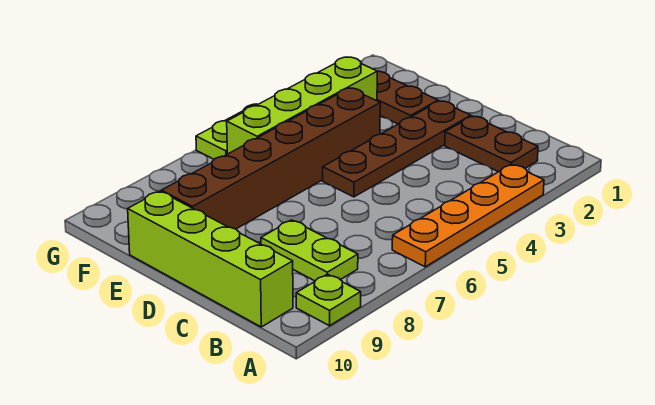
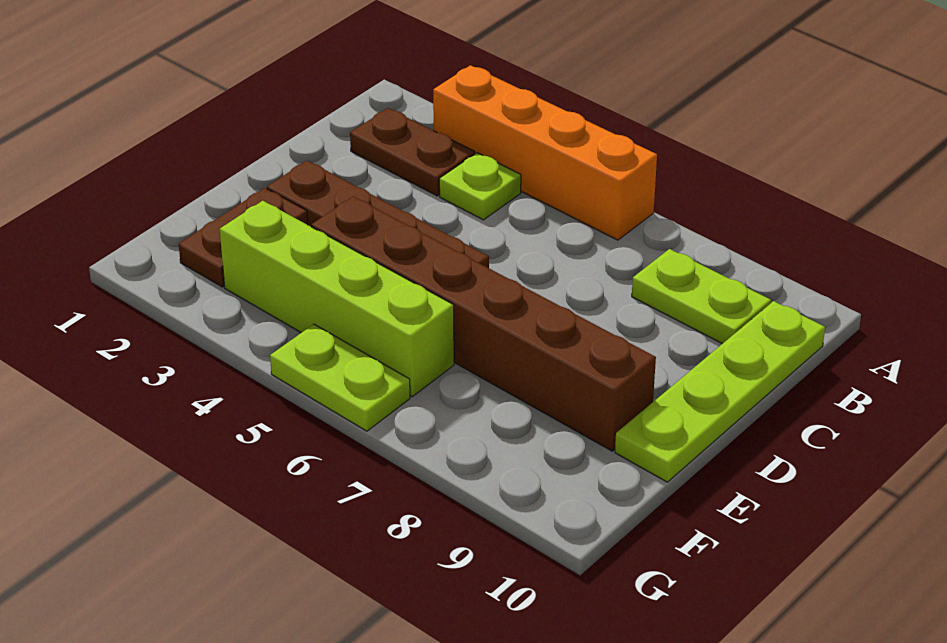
orange plate A3:A6 level 1 -> orange brick A3:A6 level 1
lime plate A9 level 1 -> lime plate B4 level 1
brown plate B2:C2 level 1 -> brown plate B2:B3 level 1
lime plate B8:C8 level 1 -> lime plate B8:B9 level 1
lime brick B10:E10 level 1 -> lime plate B10:E10 level 1

